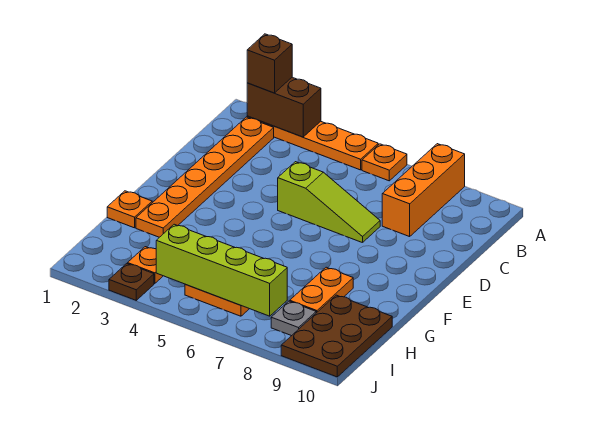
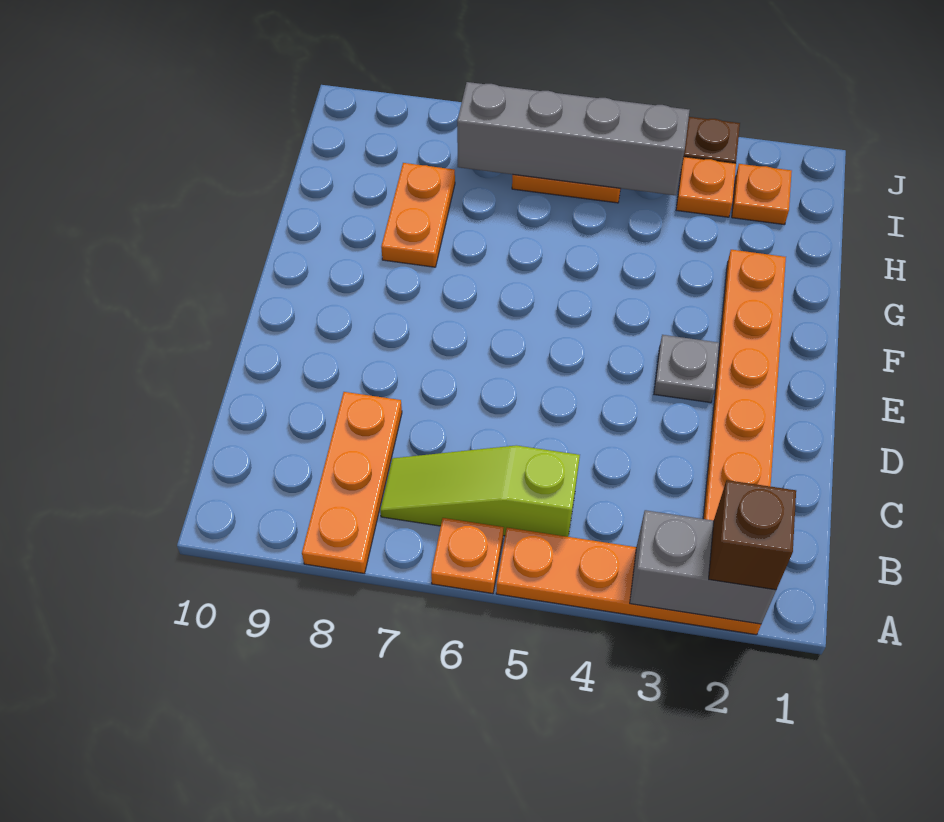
brown brick A2:A3 level 2 -> grey brick A2:A3 level 2
orange brick A8:C8 level 1 -> orange plate A8:C8 level 1
lime slope D5:D7 level 1 top 5 -> lime slope B5:B7 level 1 top 5
orange plate G1 level 1 -> orange plate I2 level 1
brown plate H9:J10 level 1 -> none
lime brick I4:I7 level 2 -> grey brick I4:I7 level 2
grey plate I8 level 1 -> grey plate E3 level 1

